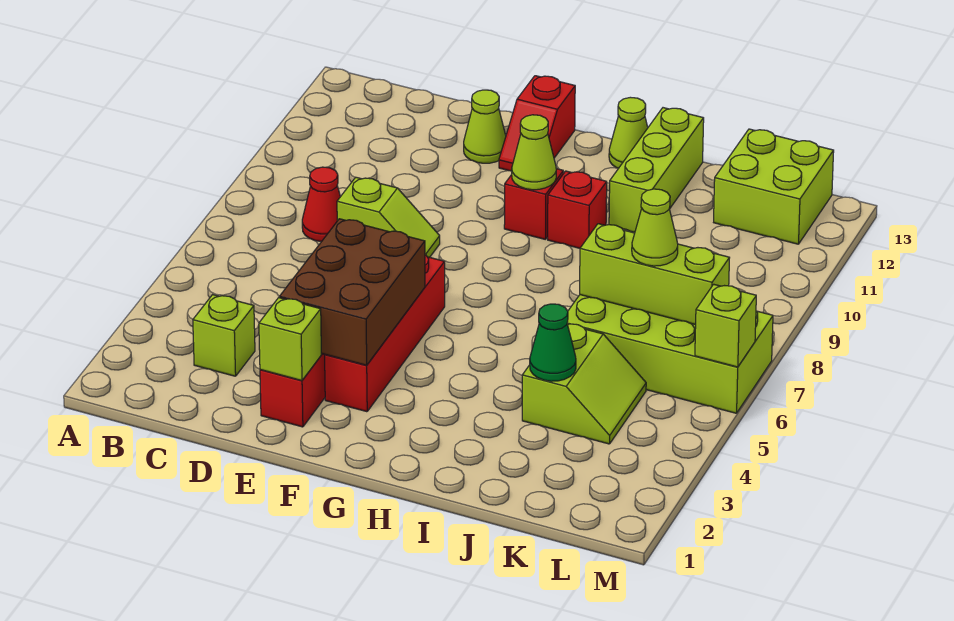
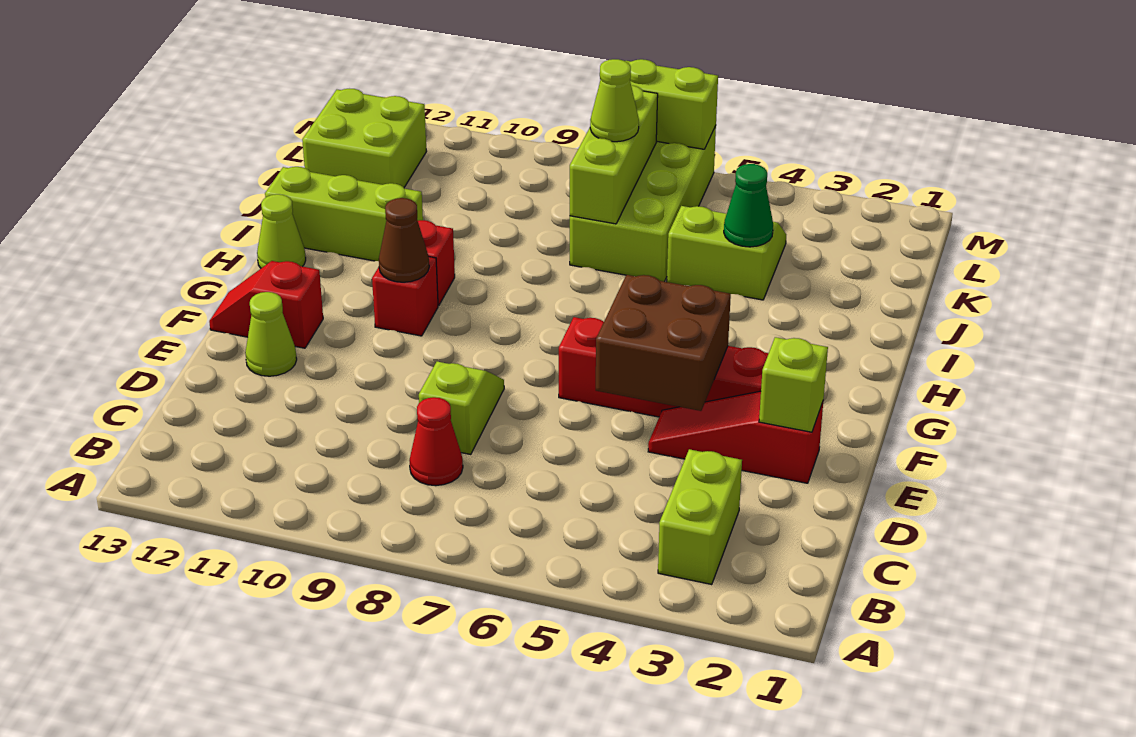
lime brick C3 level 1 -> lime brick B3:C3 level 1
brown brick E3:F5 level 2 -> brown brick E4:F5 level 2
red slope F12:F13 level 1 top 13 -> red slope F12:F13 level 1 top 12
lime cone G10 level 2 -> brown cone G10 level 2
lime brick M6 level 2 -> lime brick M6:M7 level 2

